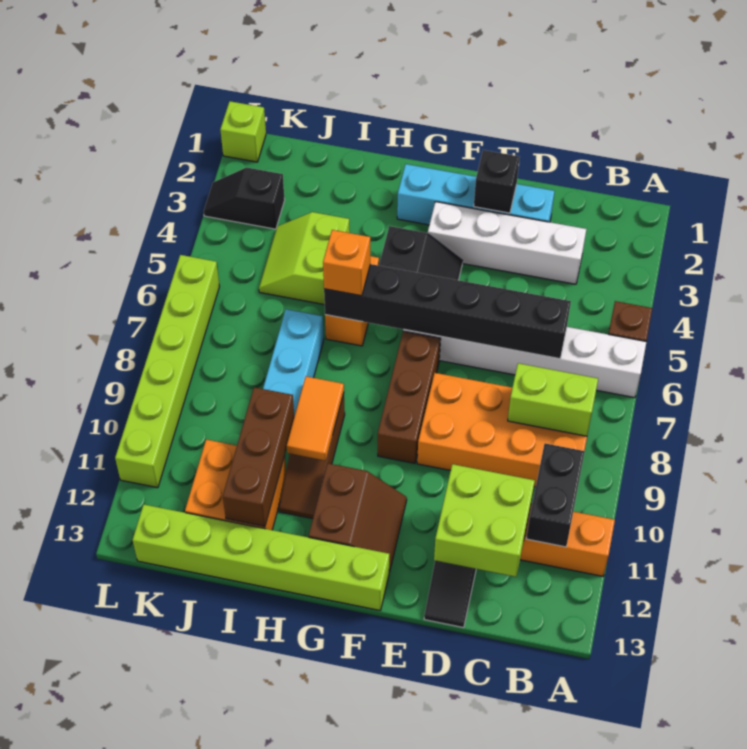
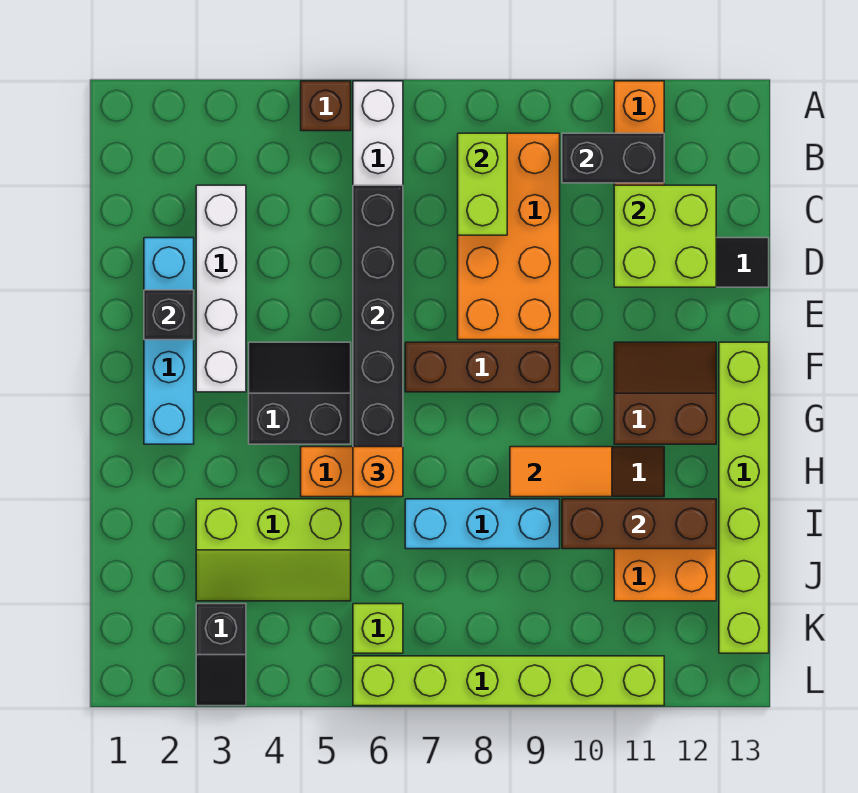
lime slope I4:J5 level 1 top I -> lime slope I3:J5 level 1 top I
lime brick L1 level 1 -> lime brick K6 level 1

